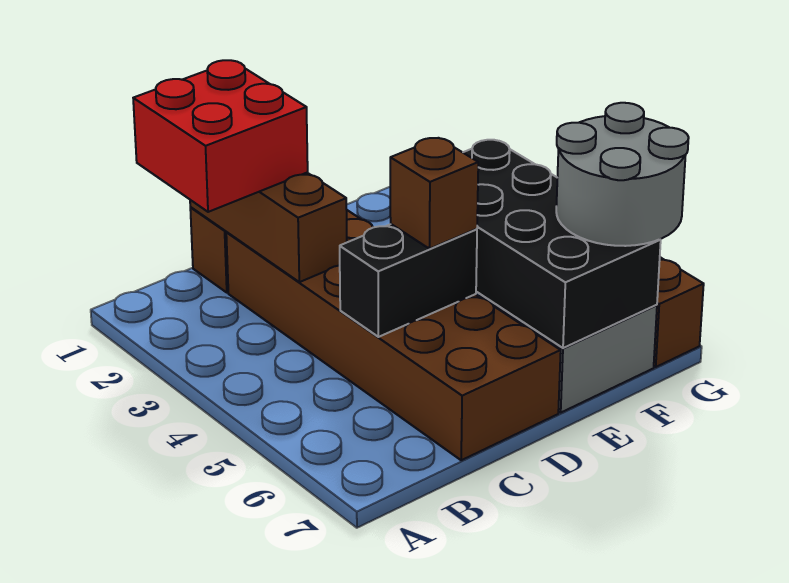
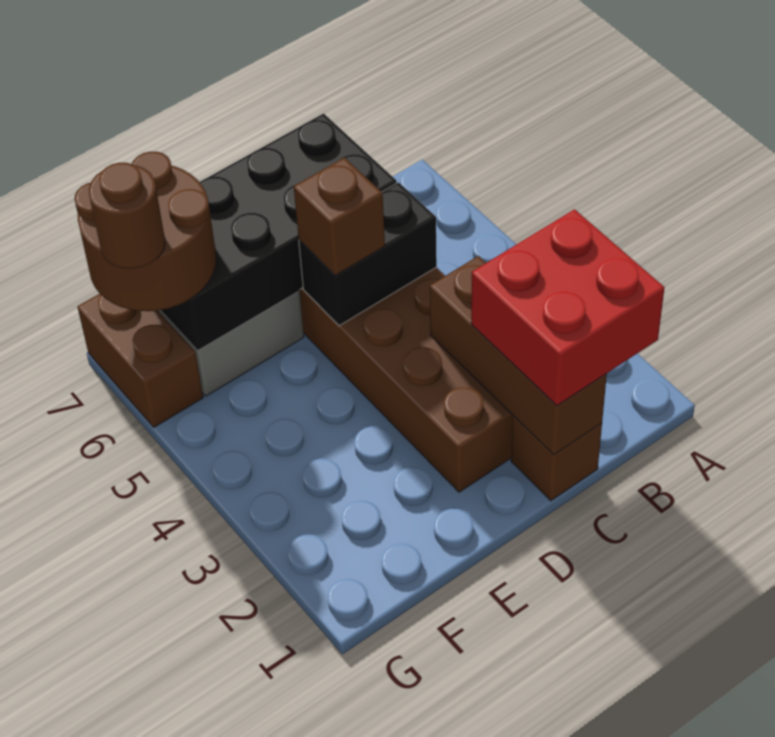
black brick E4:F7 level 2 -> black brick C6:F7 level 2
grey round brick F6:G7 level 3 -> brown round brick F6:G7 level 3
none -> brown round brick G6 level 4

